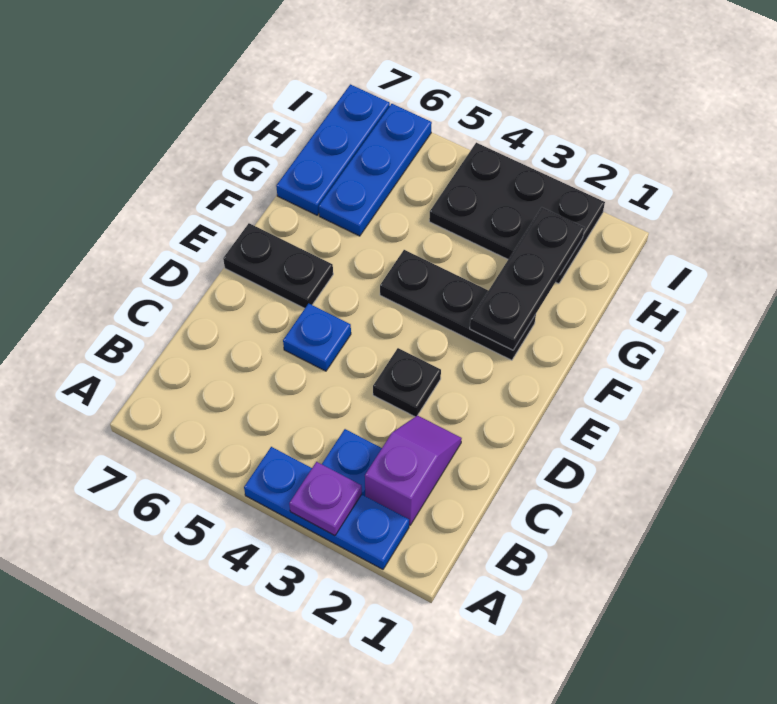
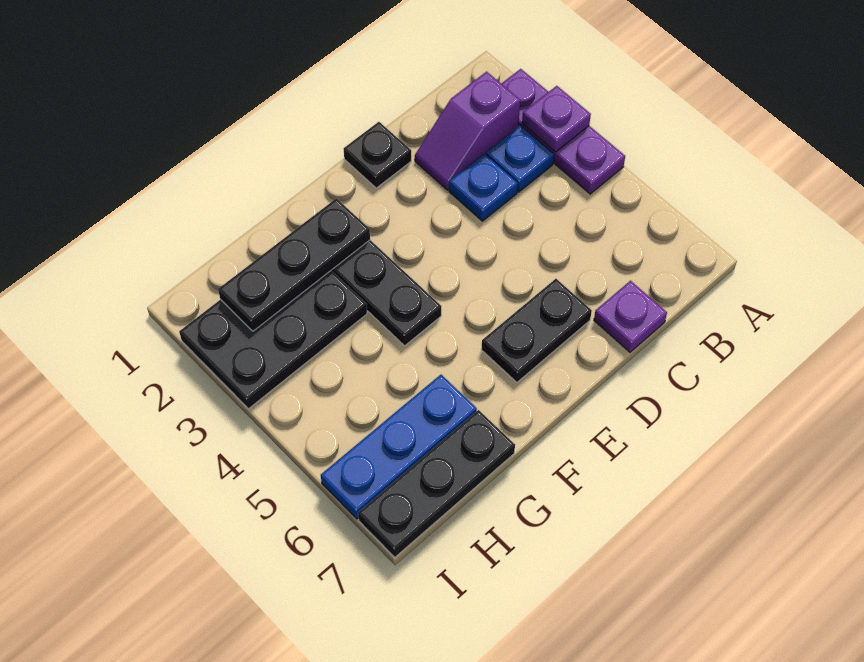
blue plate A2:A4 level 1 -> purple plate A2:A4 level 1
none -> purple plate C7 level 1
black plate D3 level 1 -> black plate D1 level 1
blue plate D5 level 1 -> blue plate C3 level 1
black plate E6:E7 level 1 -> black plate D6:E6 level 1
blue plate G7:I7 level 1 -> black plate G7:I7 level 1
black plate H2:I4 level 1 -> black plate G2:I3 level 1

